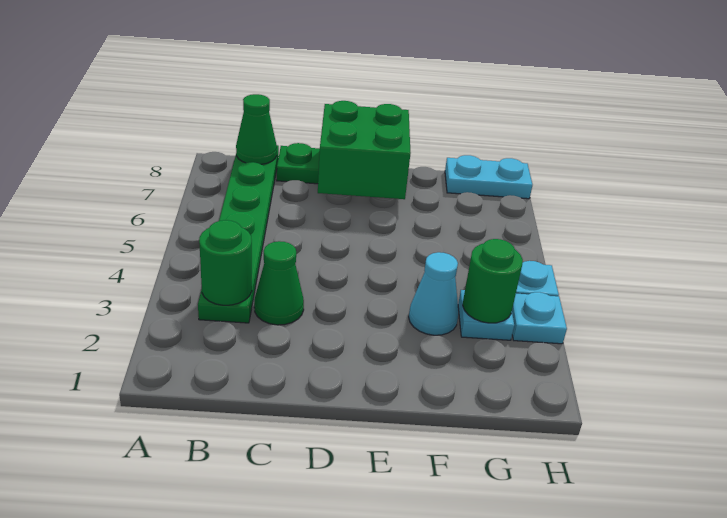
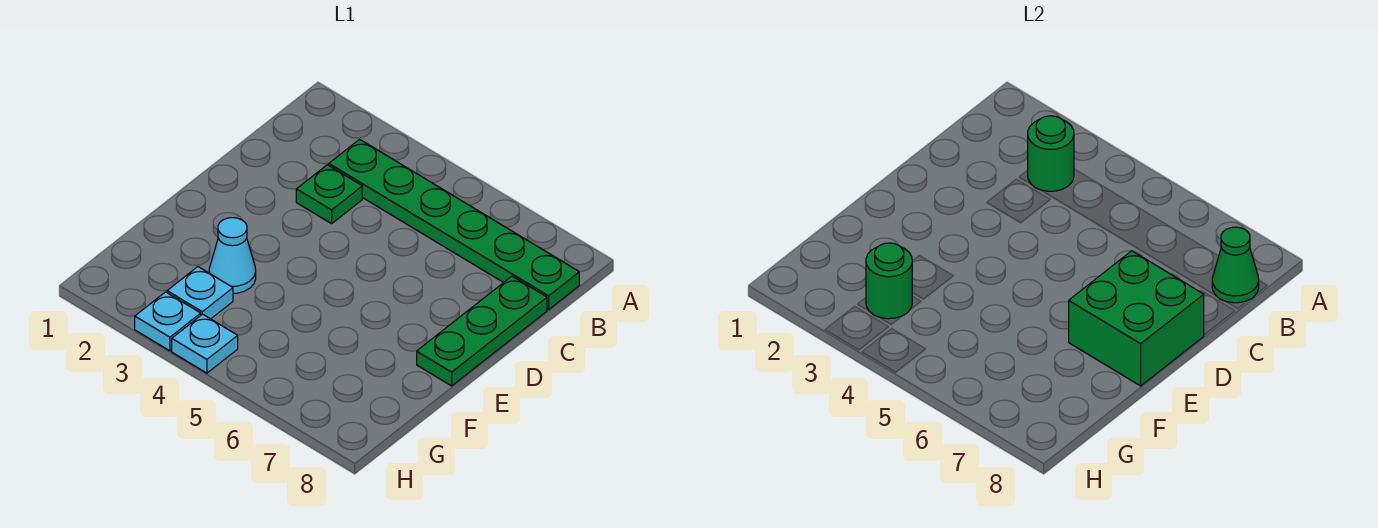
green cone C3 level 1 -> green plate C3 level 1
cyan plate G8:H8 level 1 -> none

